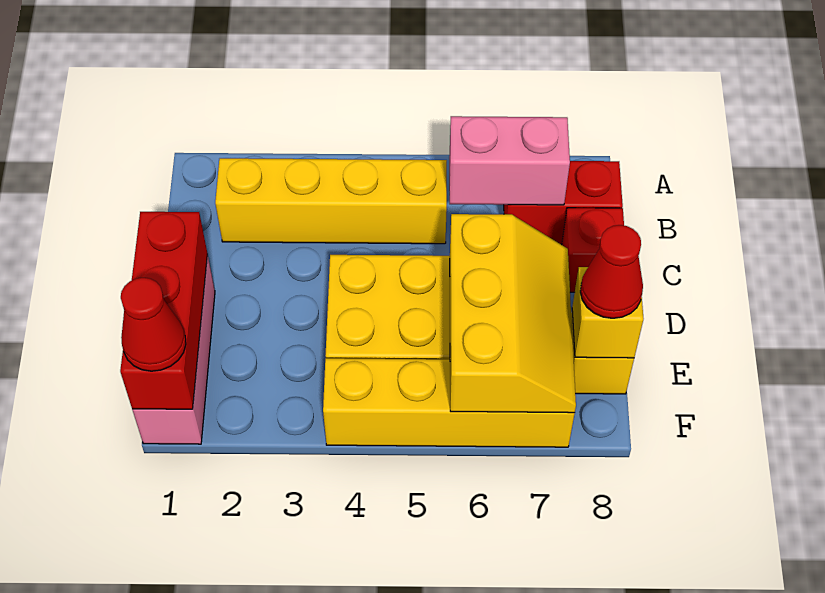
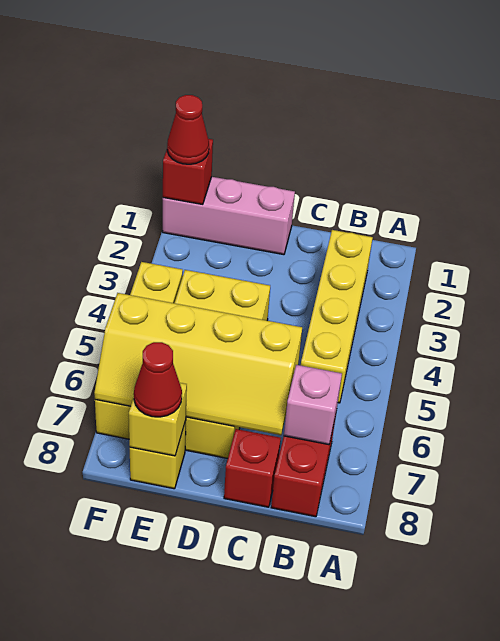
pink brick B6:B7 level 2 -> pink brick B7 level 2
red brick D1:F1 level 2 -> red brick F1 level 2
yellow slope D6:F7 level 2 top 6 -> yellow slope C6:F7 level 2 top 6

